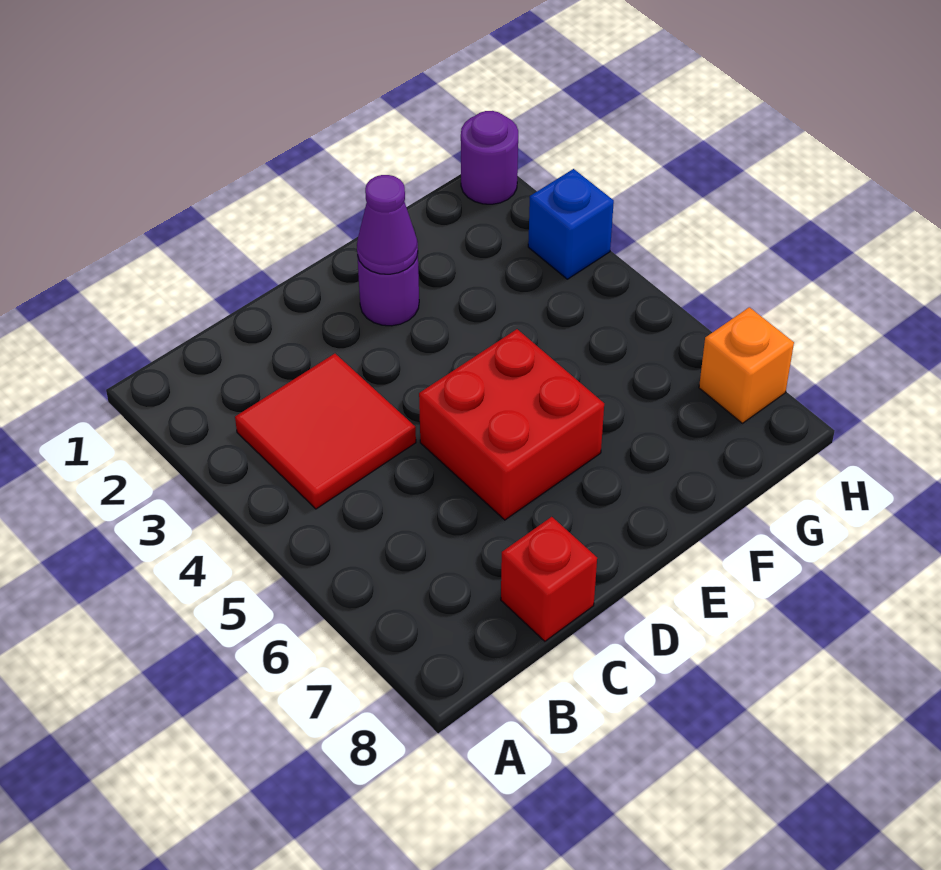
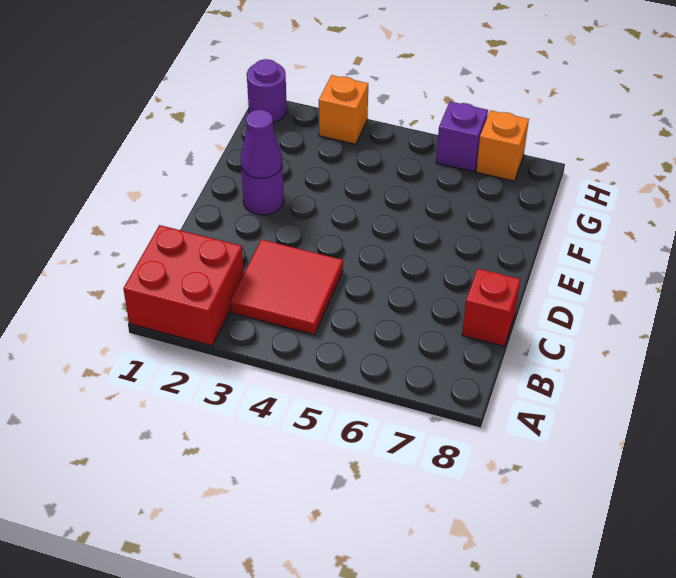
red brick D5:E6 level 1 -> red brick A1:B2 level 1
blue brick H3 level 1 -> orange brick H3 level 1
none -> purple brick H6 level 1

